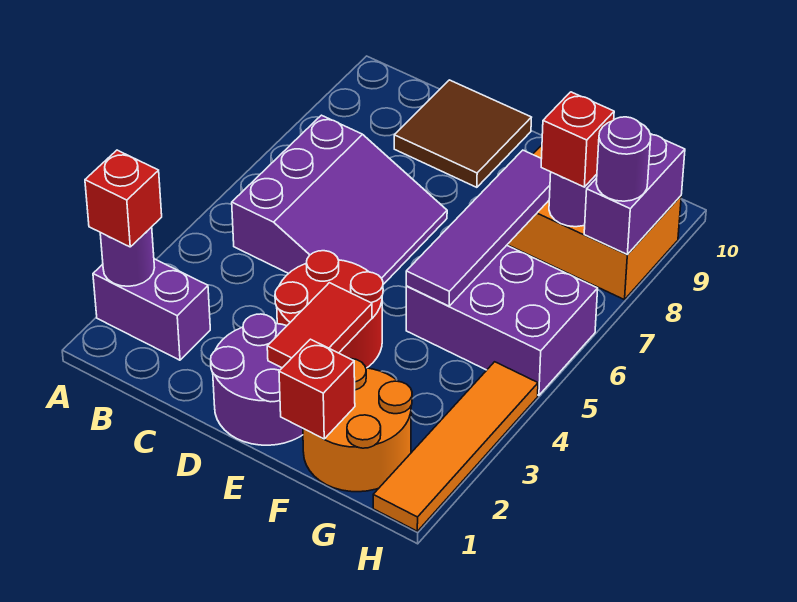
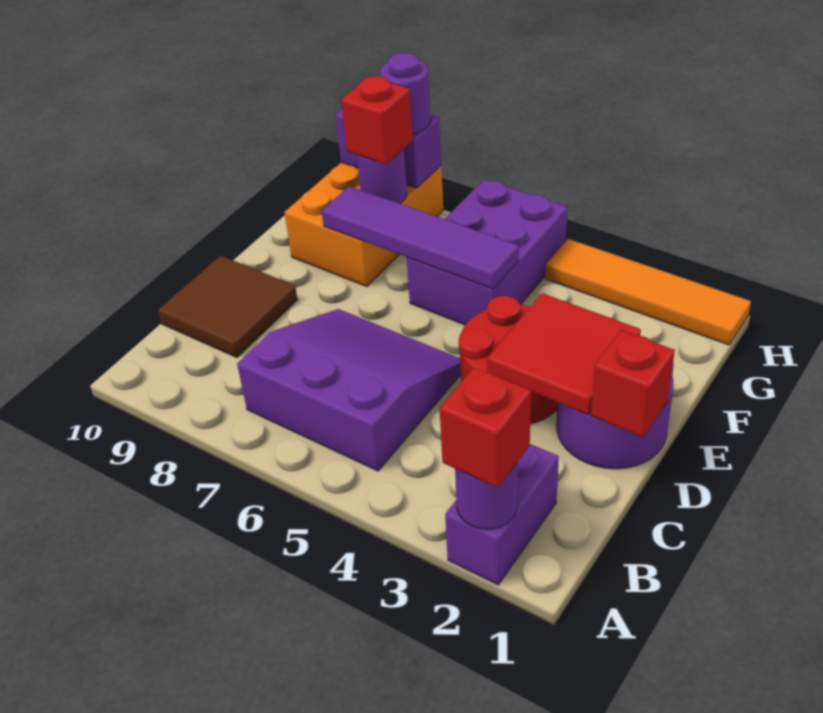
red tile E2:E3 level 2 -> red tile D2:E3 level 2
orange round brick F1:G2 level 1 -> none
red brick F1 level 2 -> red brick D1 level 2

